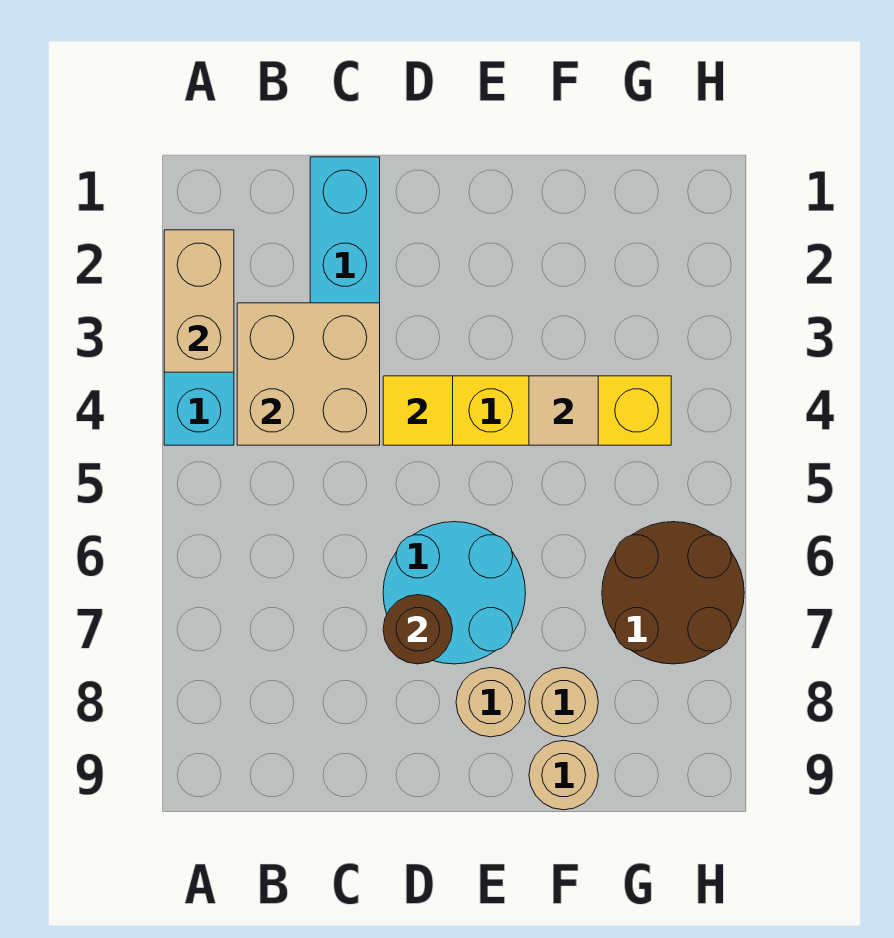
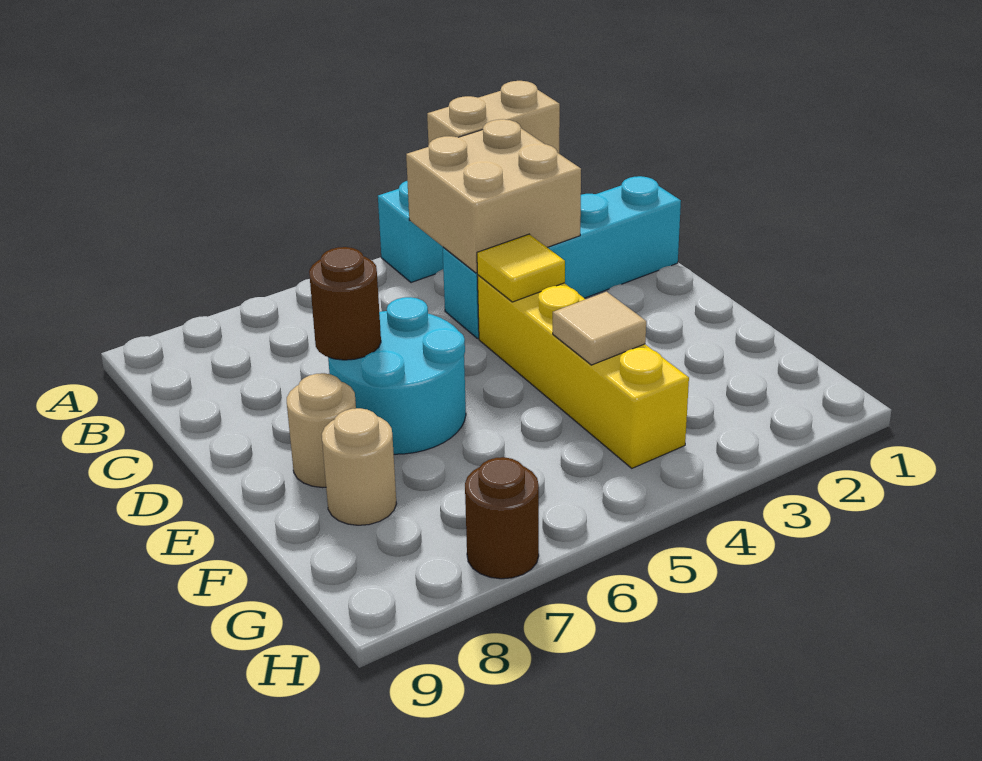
tan round brick F9 level 1 -> none
brown round brick G6:H7 level 1 -> brown round brick H7 level 1

